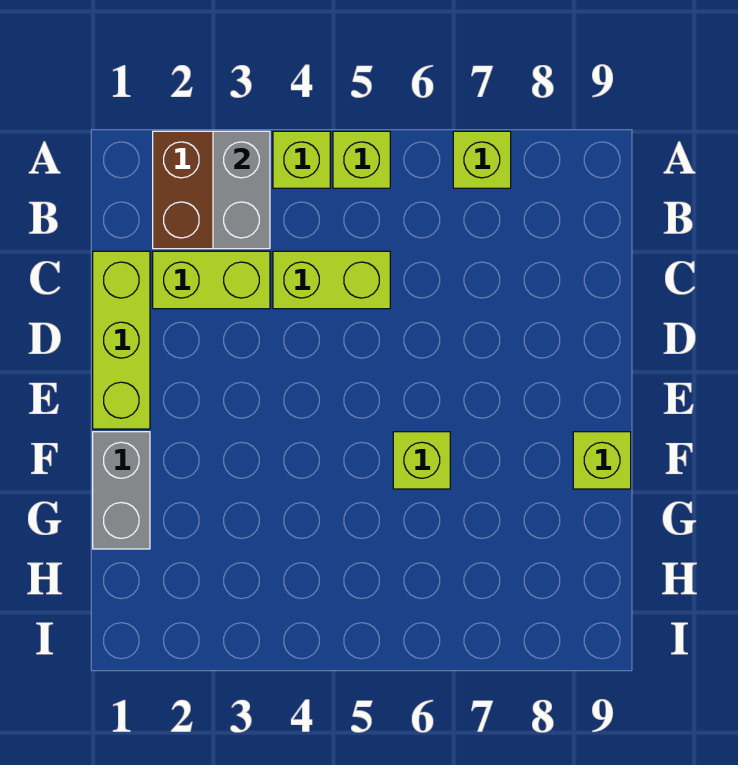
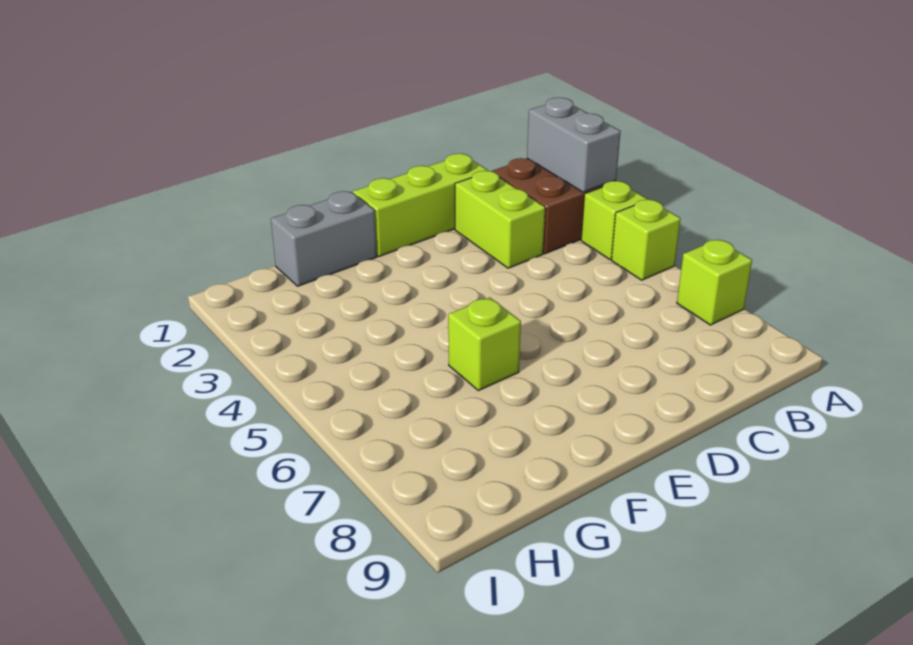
grey brick A3:B3 level 2 -> grey brick A2:A3 level 2
lime brick C4:C5 level 1 -> none
lime brick F9 level 1 -> none

